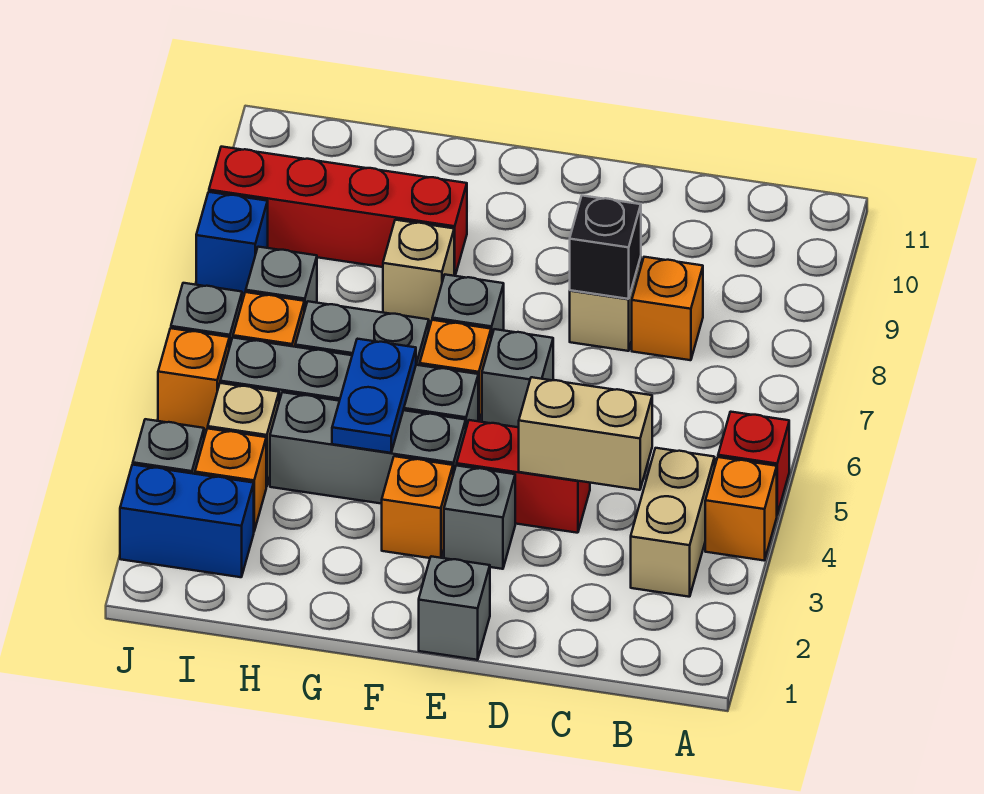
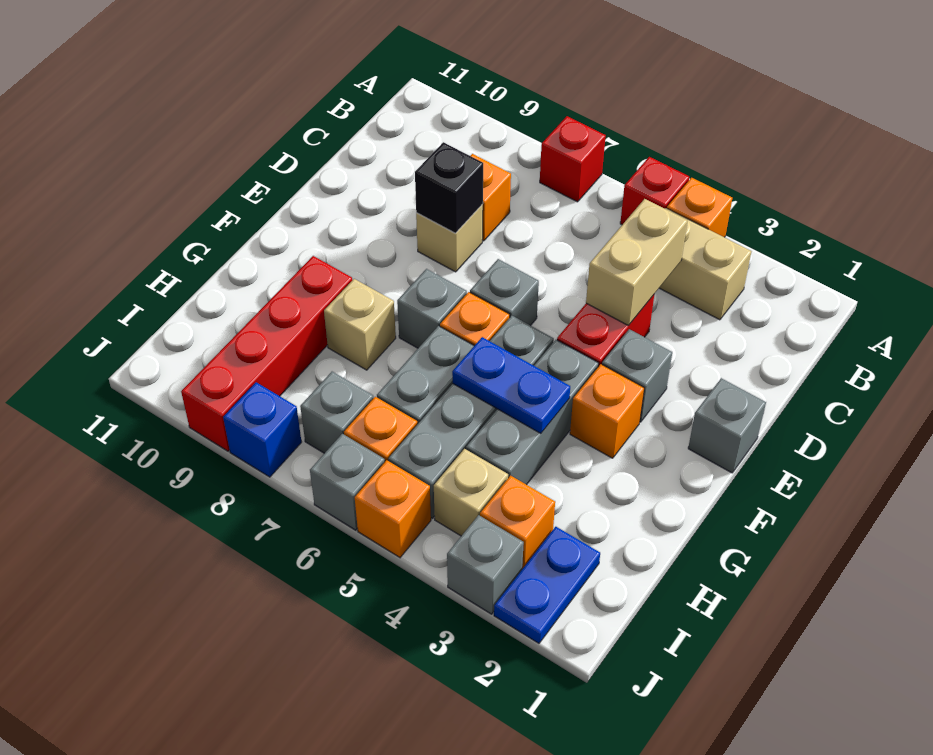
none -> red brick A7 level 1
blue brick I2:J2 level 1 -> blue plate I2:J2 level 1

